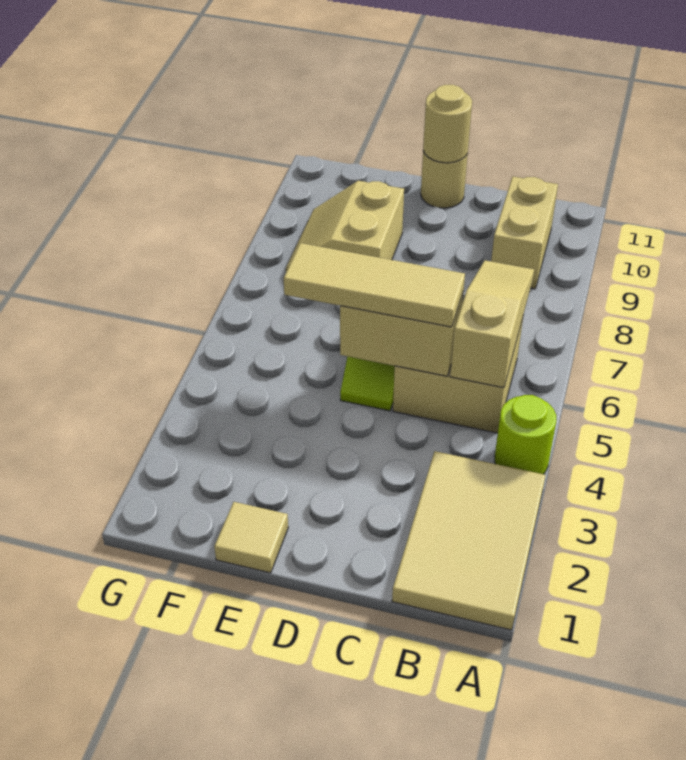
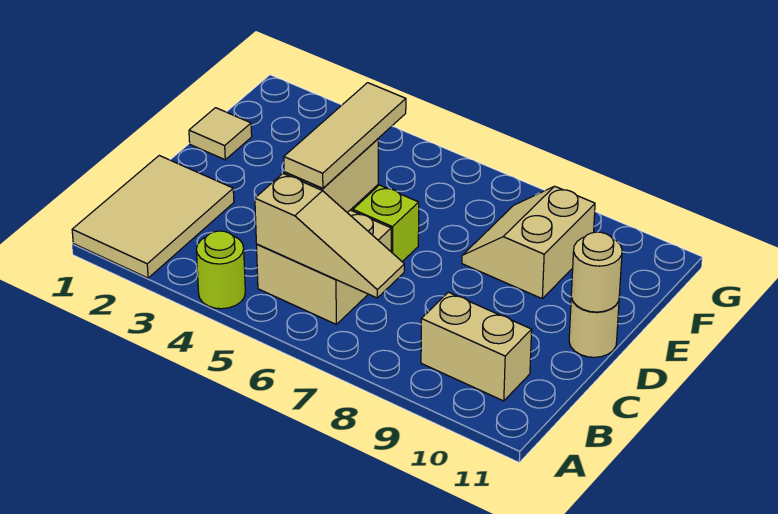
tan tile A1:B3 level 1 -> tan tile A1:C2 level 1
tan slope E8:F9 level 1 top E -> tan slope E8:F9 level 1 top 9

